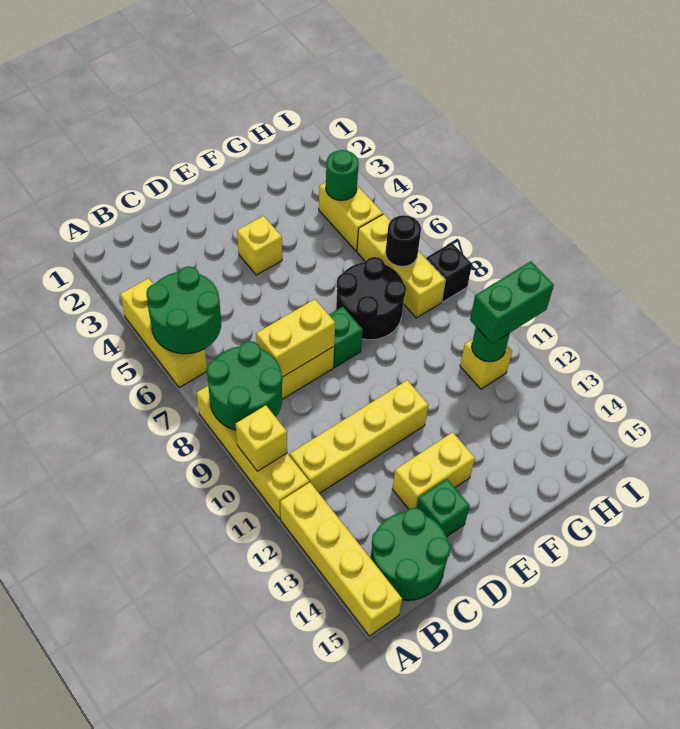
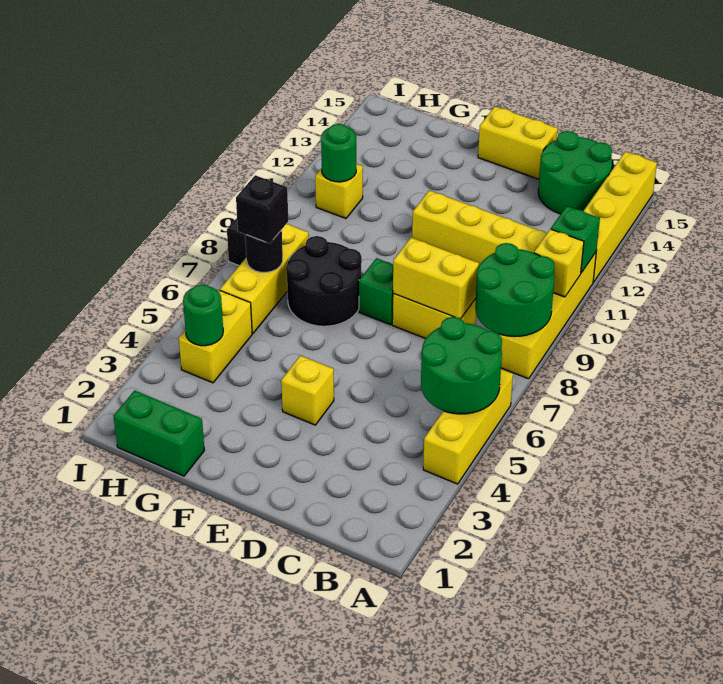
yellow brick D13:E13 level 1 -> yellow brick D15:E15 level 1
green brick D14 level 1 -> green brick A11 level 2
none -> black brick H7 level 3
green brick H11:I11 level 3 -> green brick G1:H1 level 1

